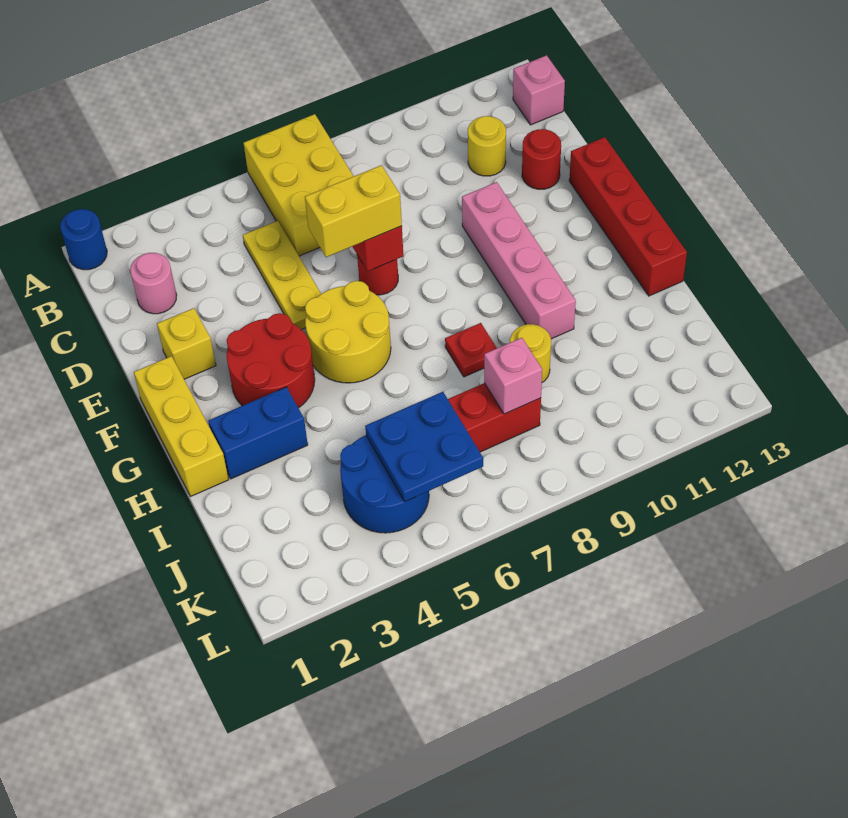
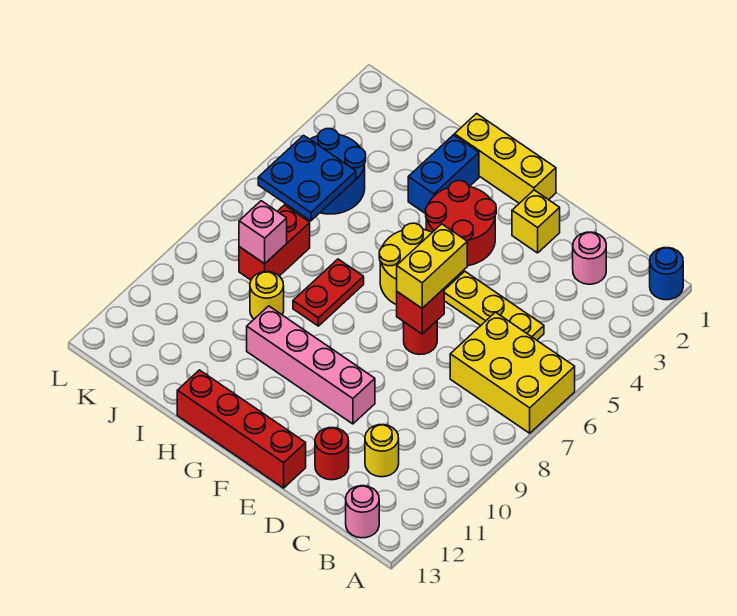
pink brick B13 level 1 -> pink round brick B13 level 1
red plate H8 level 1 -> red plate H7:H8 level 1

